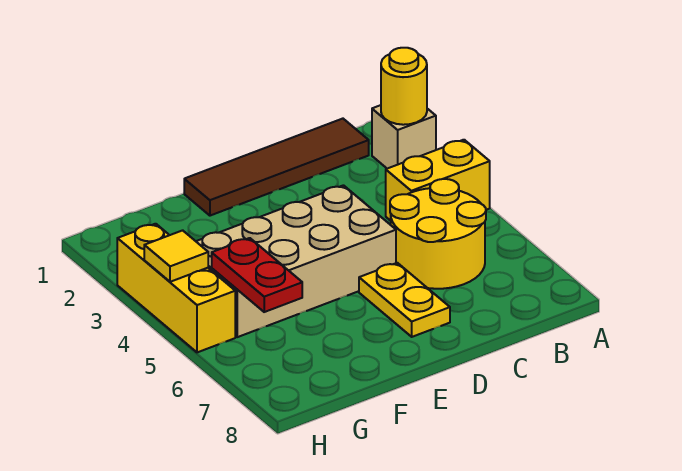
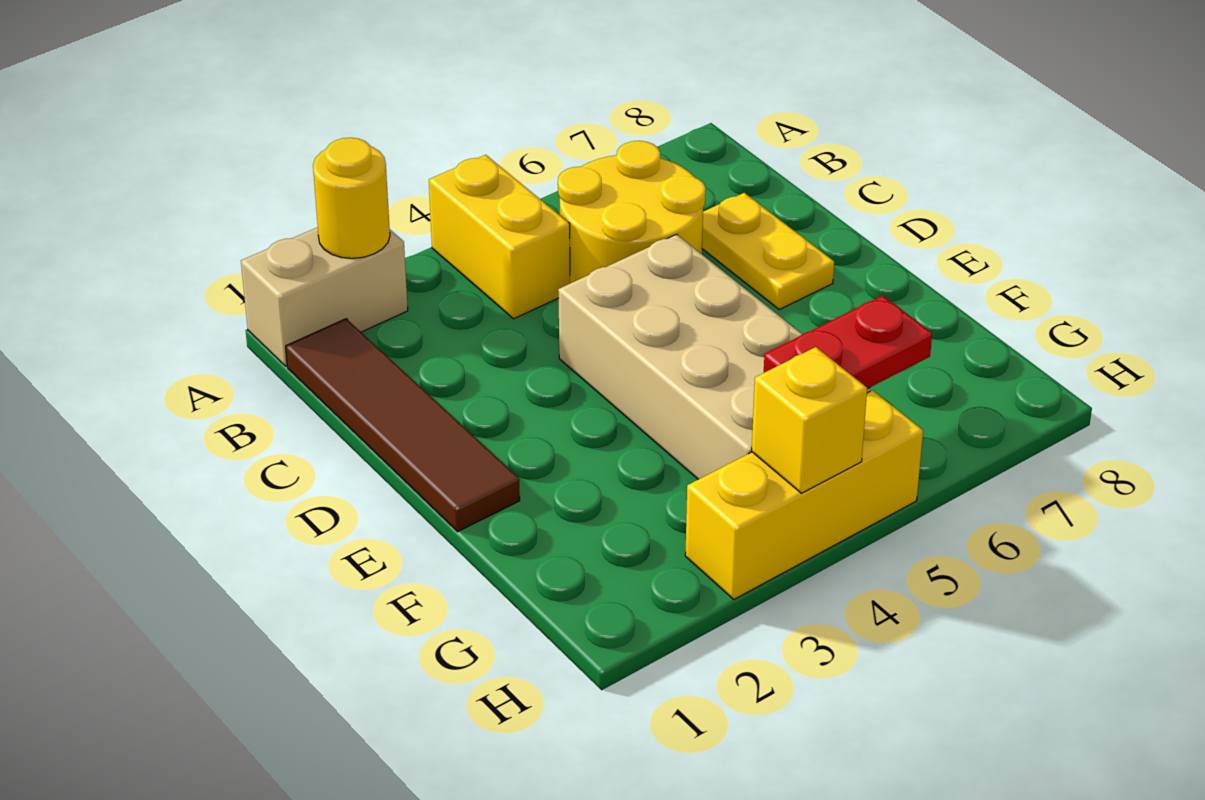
tan brick A2 level 1 -> tan brick A1:A2 level 1
yellow plate D6:D7 level 1 -> yellow plate C7:D7 level 1
yellow tile H4 level 2 -> yellow brick H4 level 2

